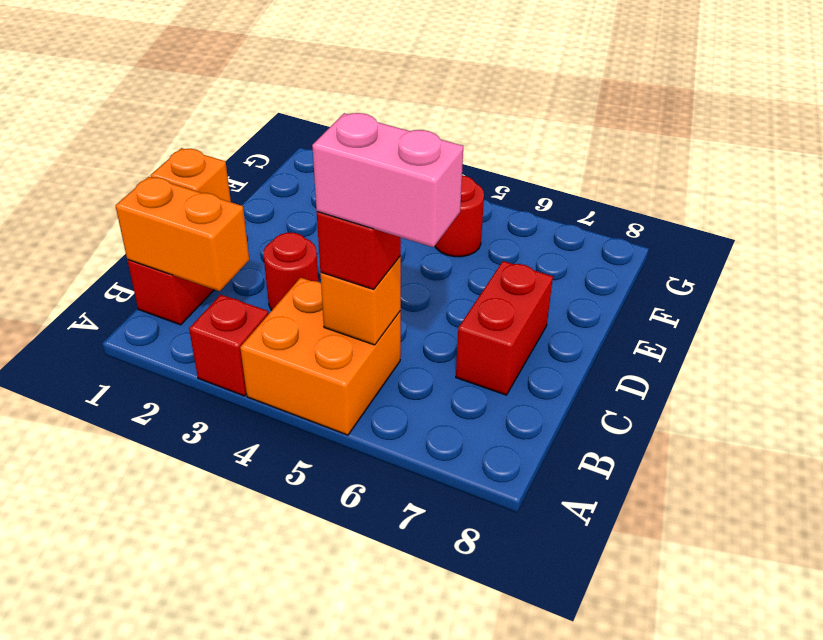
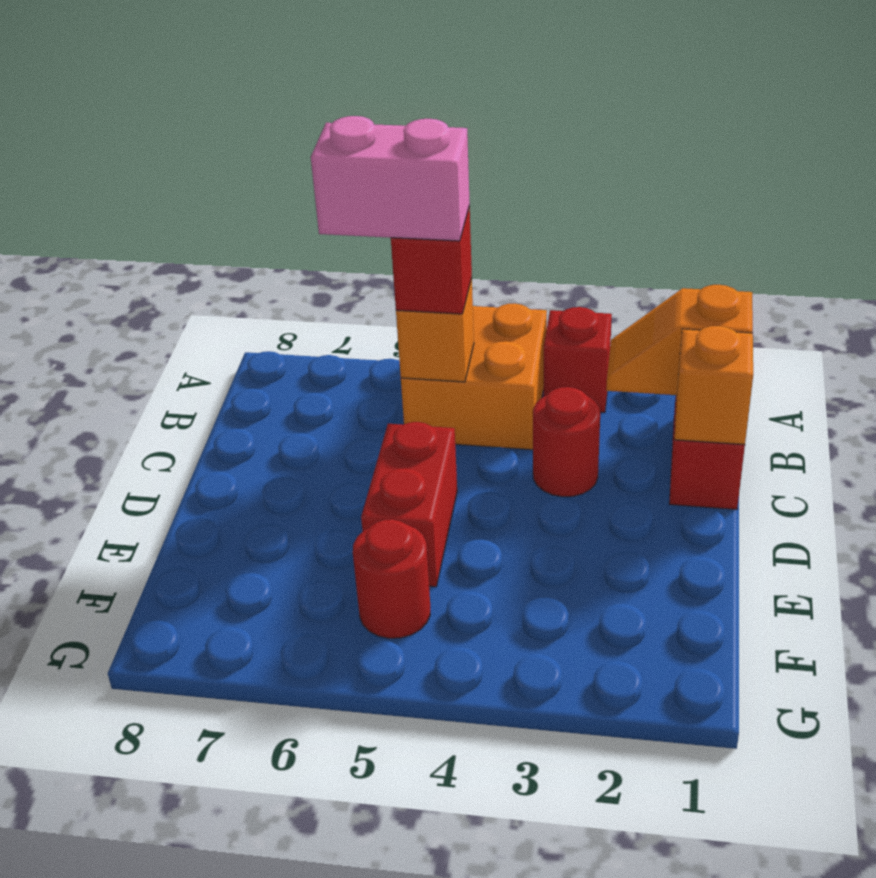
orange brick B1:B2 level 2 -> orange slope B1:B2 level 2 top 1
red brick C7:D7 level 1 -> red brick D5:E5 level 1

